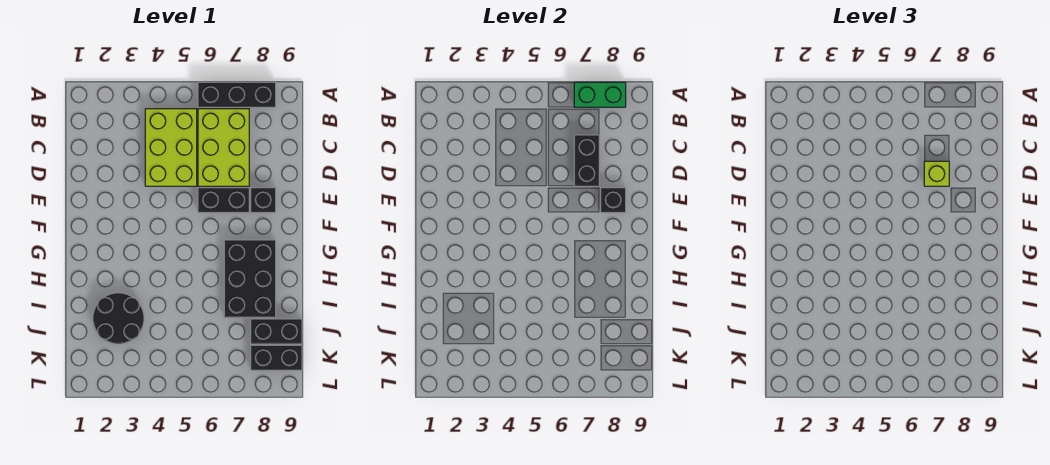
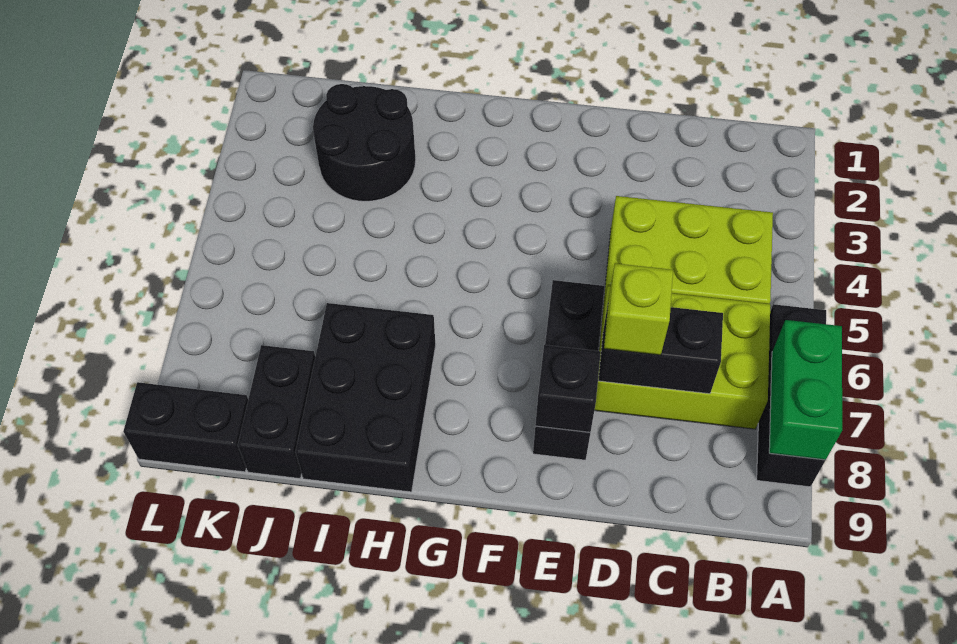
black brick G7:I8 level 1 -> black brick H7:I9 level 1
black brick K8:K9 level 1 -> black brick K9:L9 level 1

